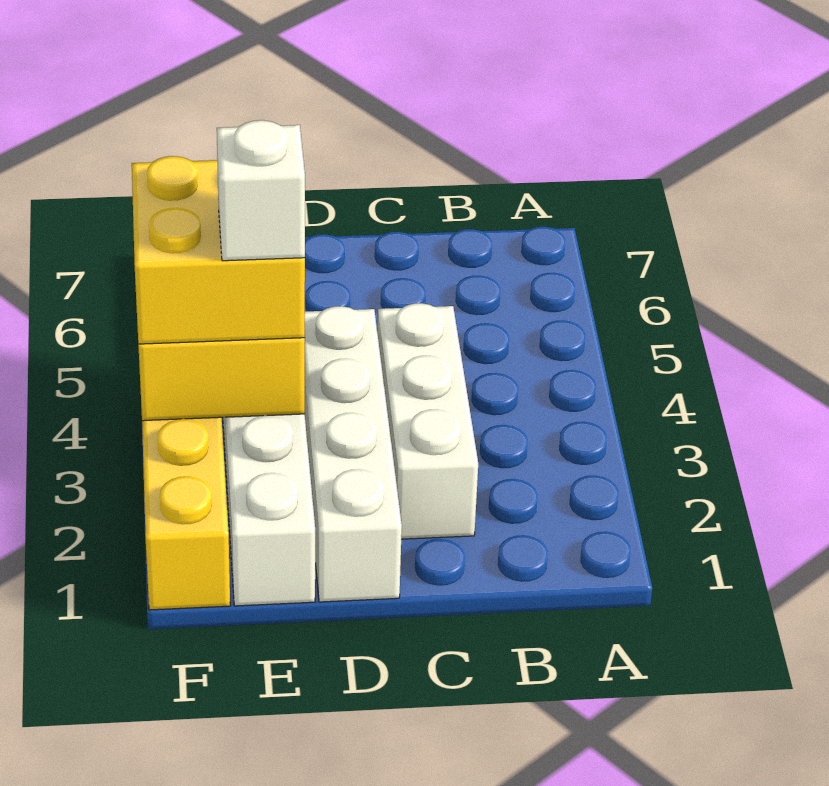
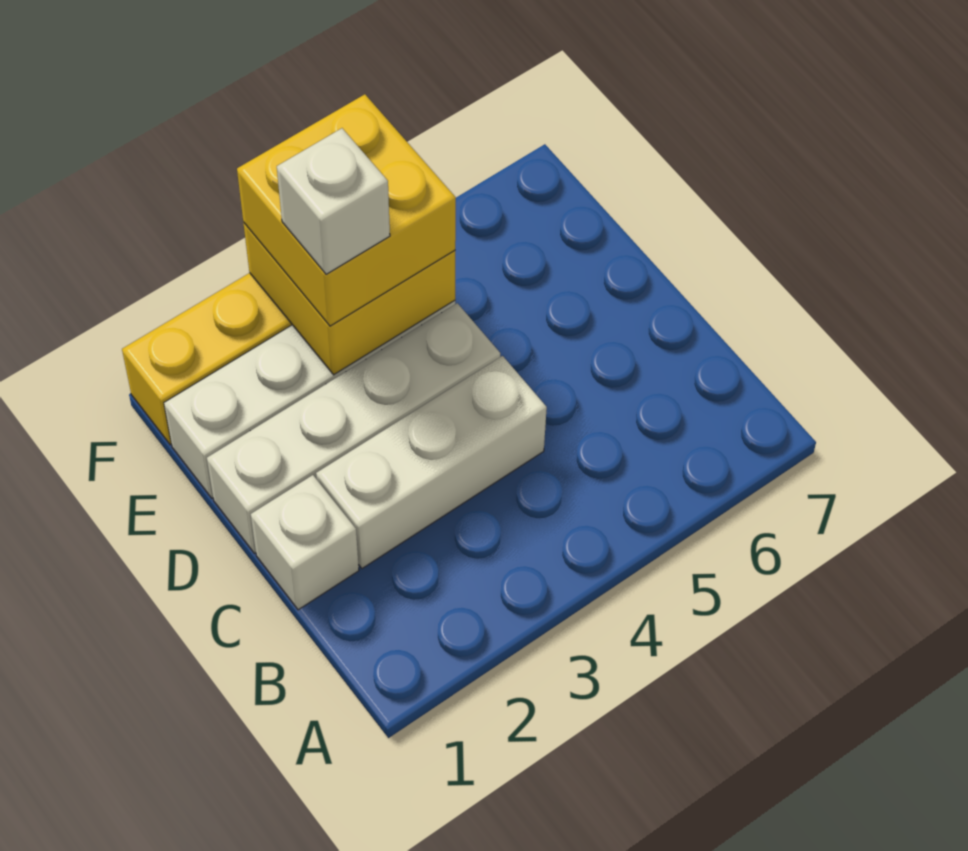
none -> white brick C1 level 1

